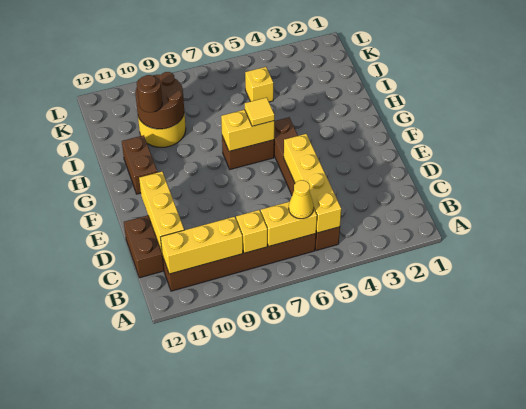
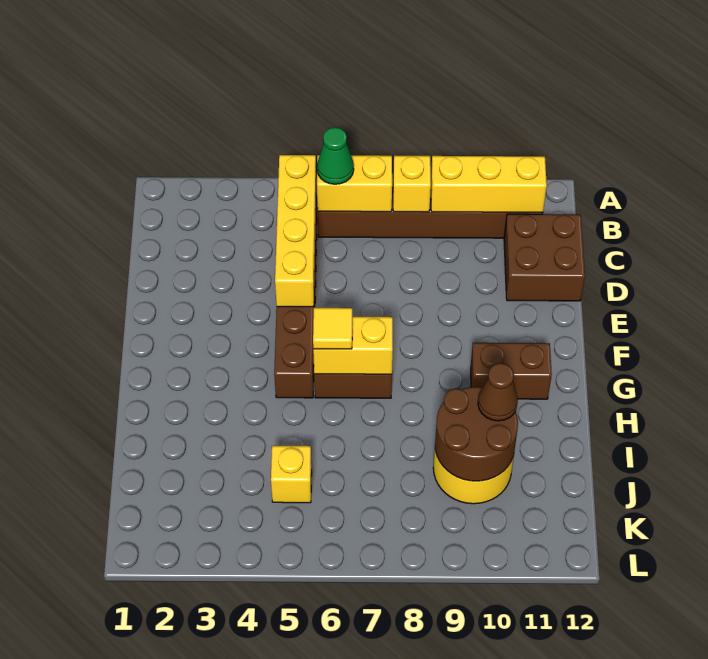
yellow cone B6 level 3 -> green cone B6 level 3
yellow brick C11:E11 level 2 -> none
brown brick G11:H11 level 1 -> brown brick G10:G11 level 1
brown round brick I10 level 3 -> brown cone I10 level 3

